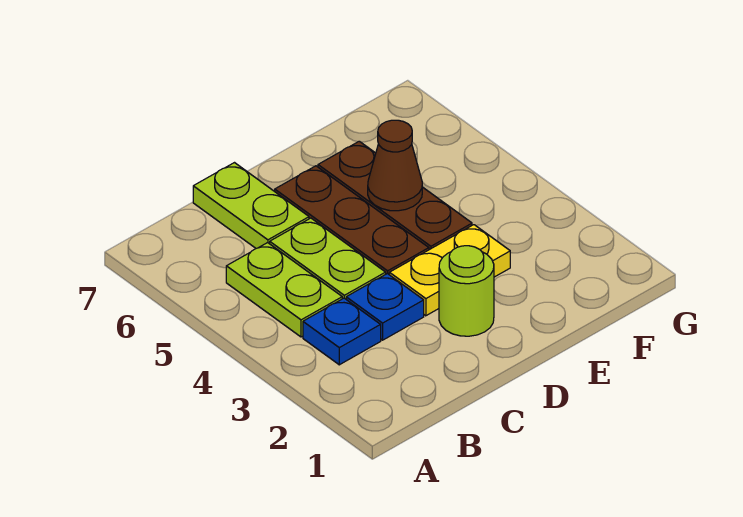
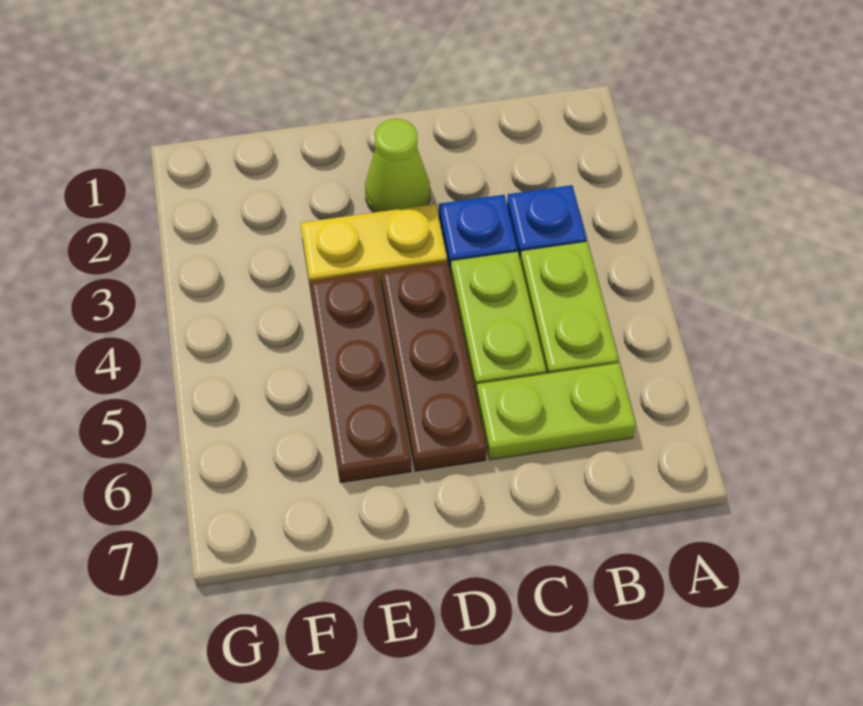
lime plate C6:C7 level 1 -> lime plate B6:C6 level 1
lime round brick D2 level 1 -> lime cone D2 level 1
brown cone E5 level 2 -> none

